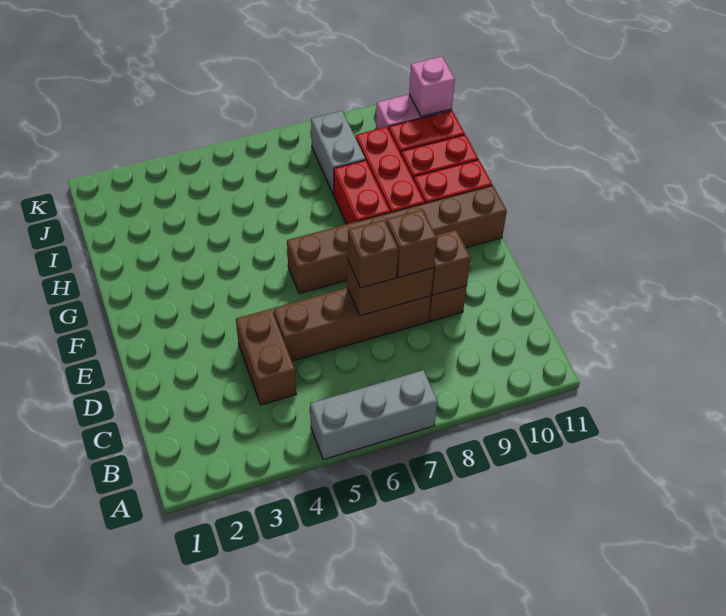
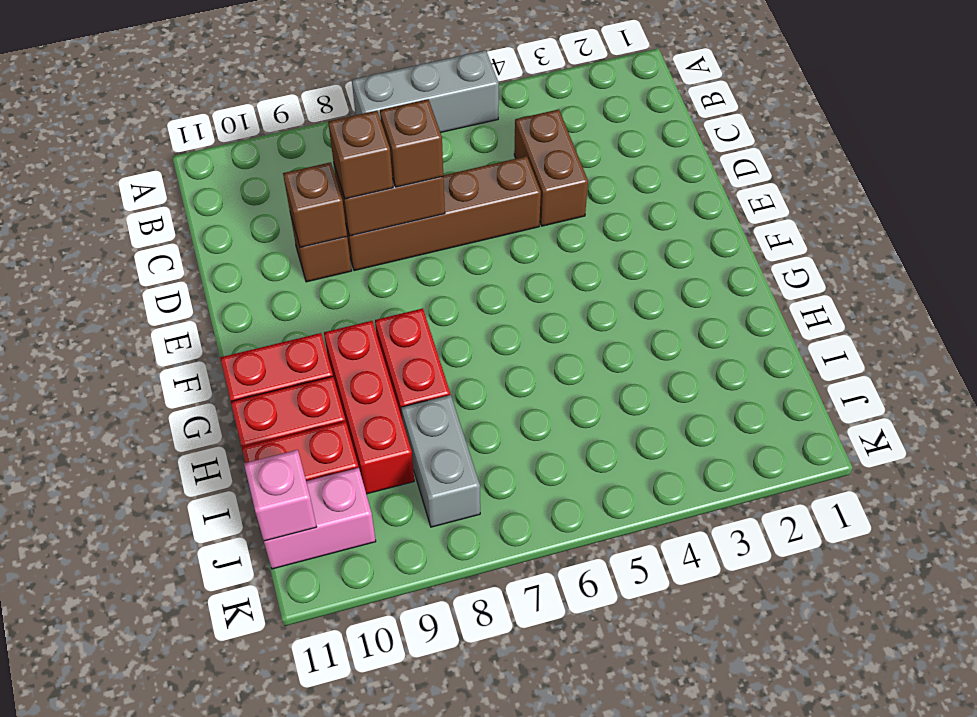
brown brick F6:F11 level 1 -> none

